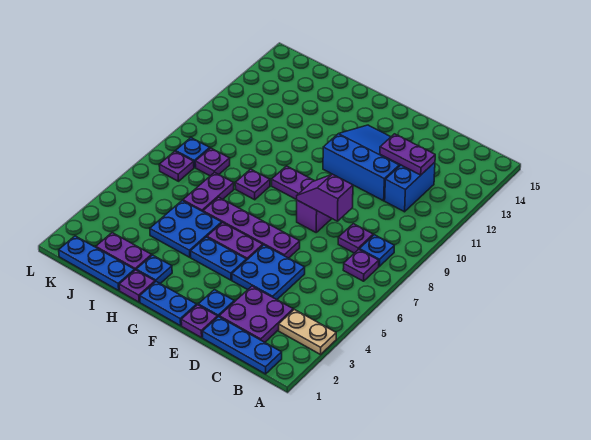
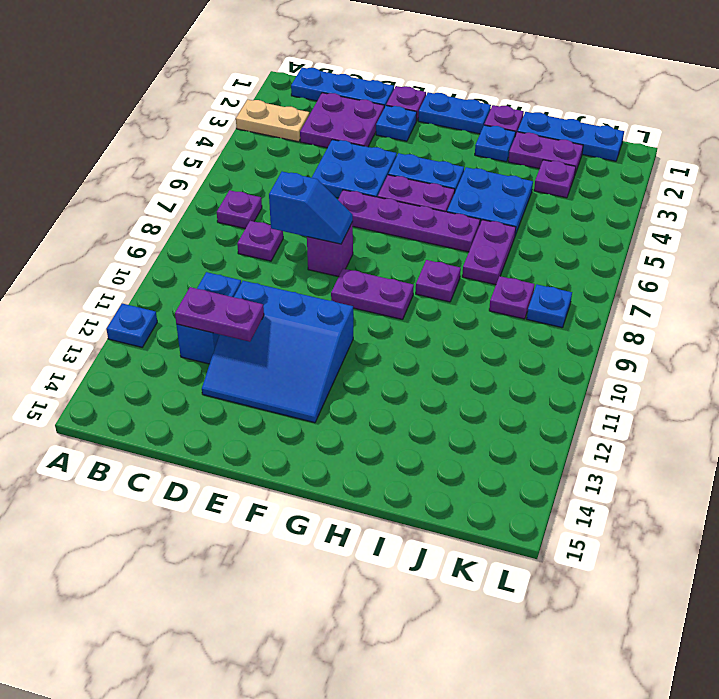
blue plate B8 level 1 -> blue plate A12 level 1
purple slope D8:E8 level 2 top D -> blue slope D8:E8 level 2 top D
purple plate K7 level 1 -> purple plate J3 level 1

